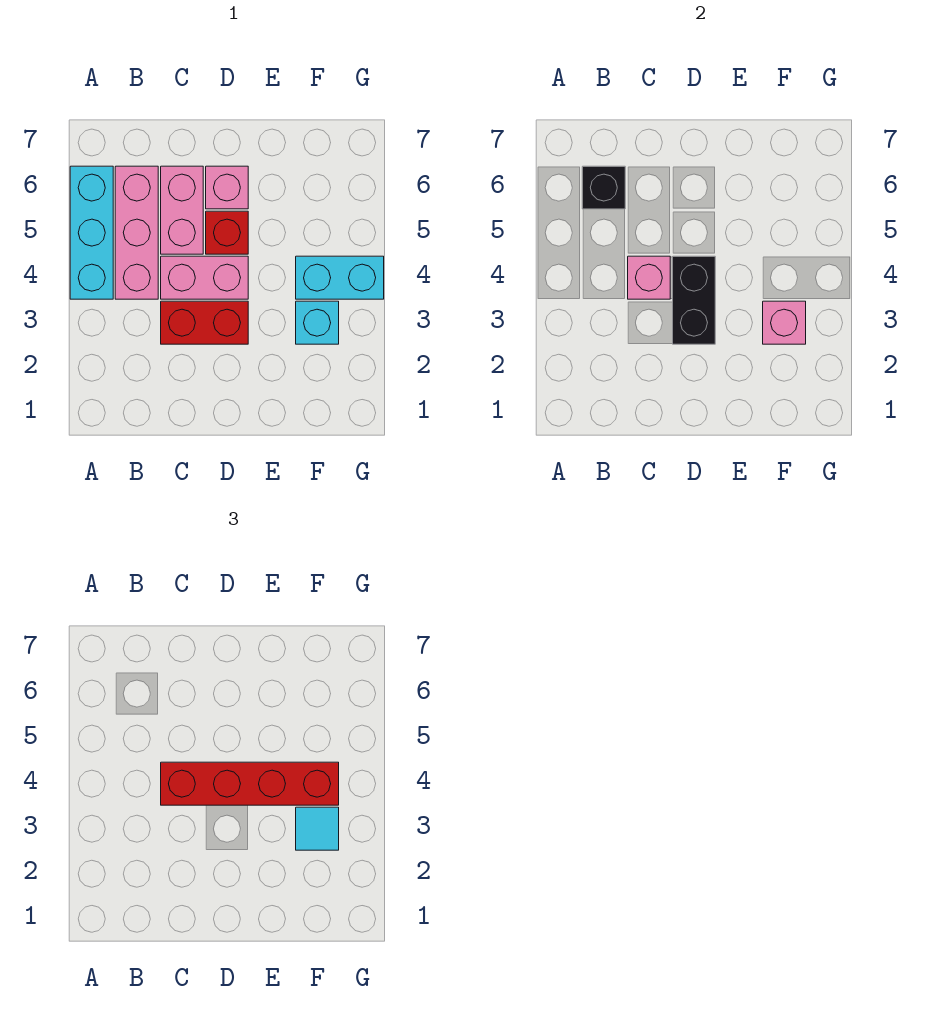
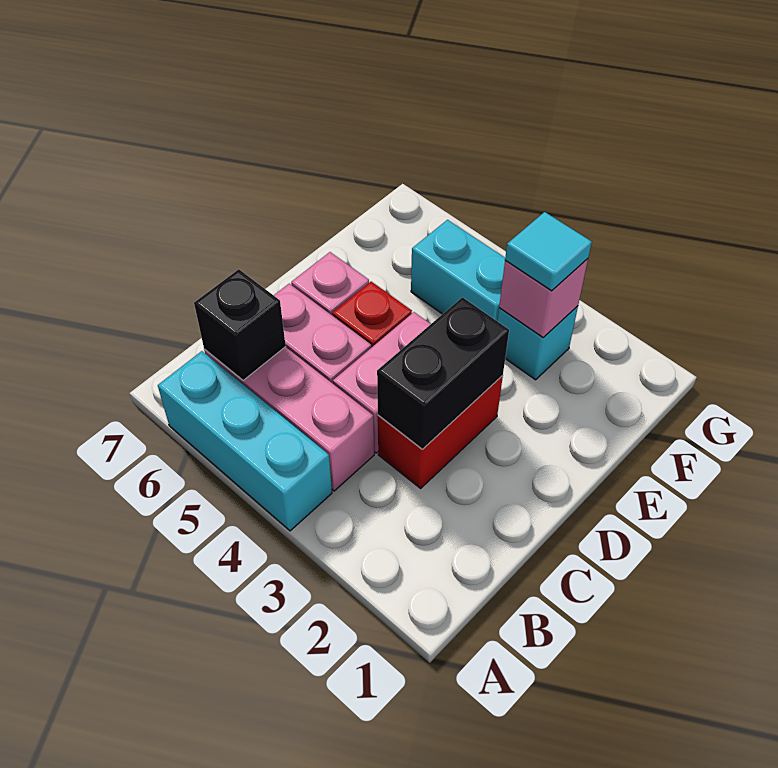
pink brick C4 level 2 -> none
red brick C4:F4 level 3 -> none
black brick D3:D4 level 2 -> black brick C3:D3 level 2
cyan brick F4:G4 level 1 -> cyan brick F4:F5 level 1

